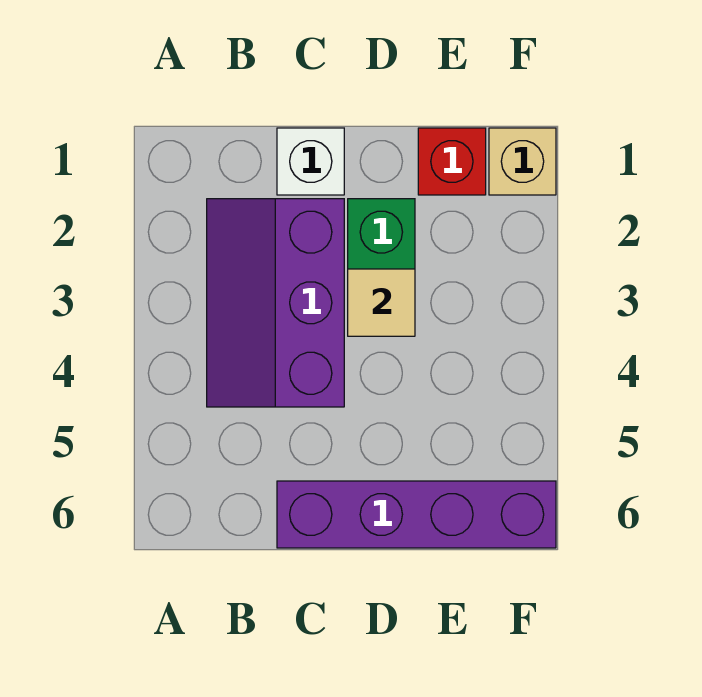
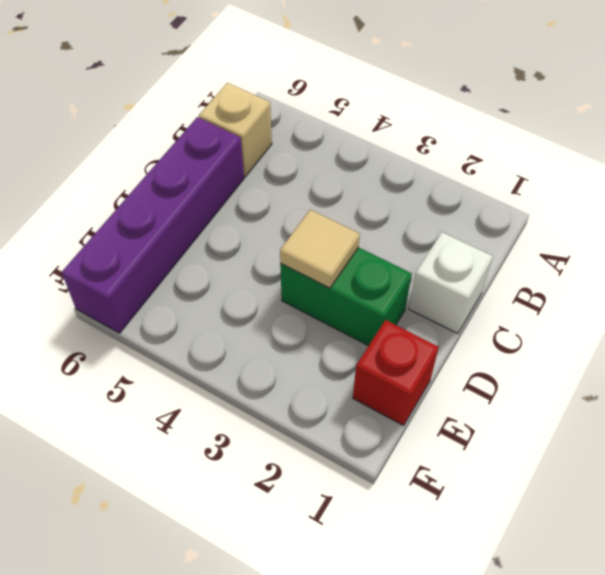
purple slope B2:C4 level 1 top C -> none
tan brick F1 level 1 -> tan brick B6 level 1

